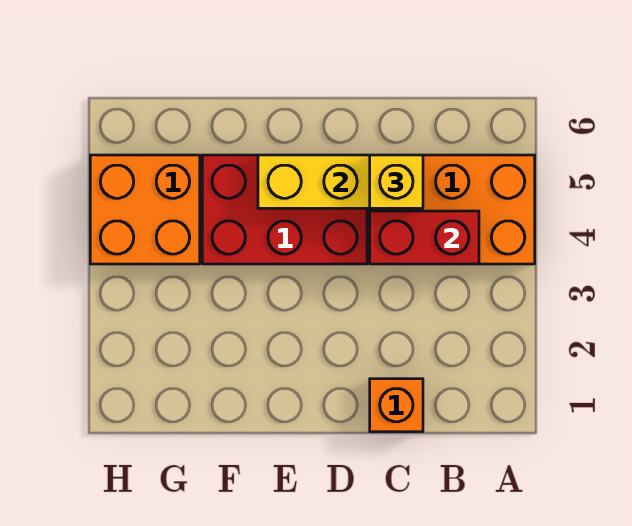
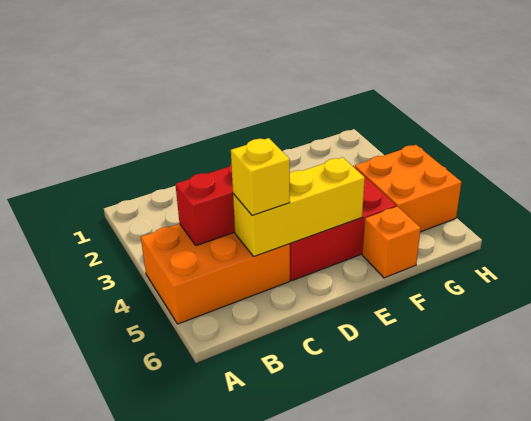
orange brick C1 level 1 -> orange brick F6 level 1

